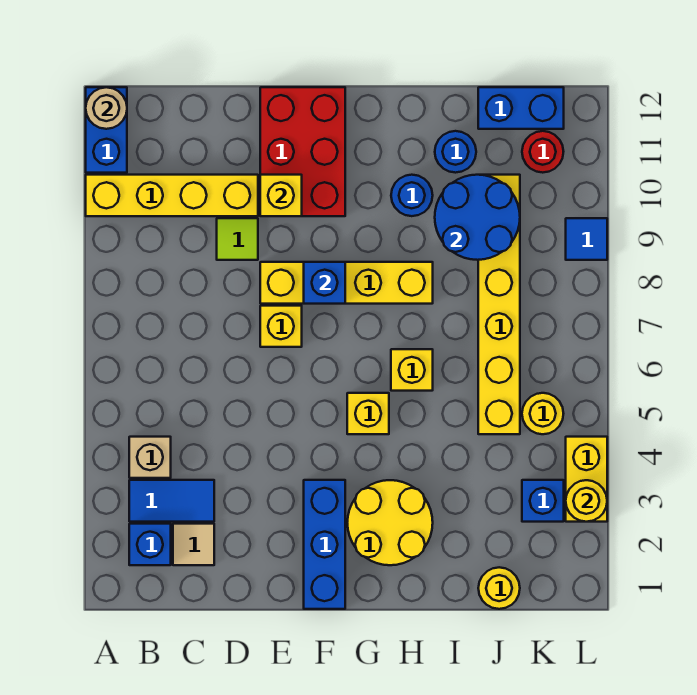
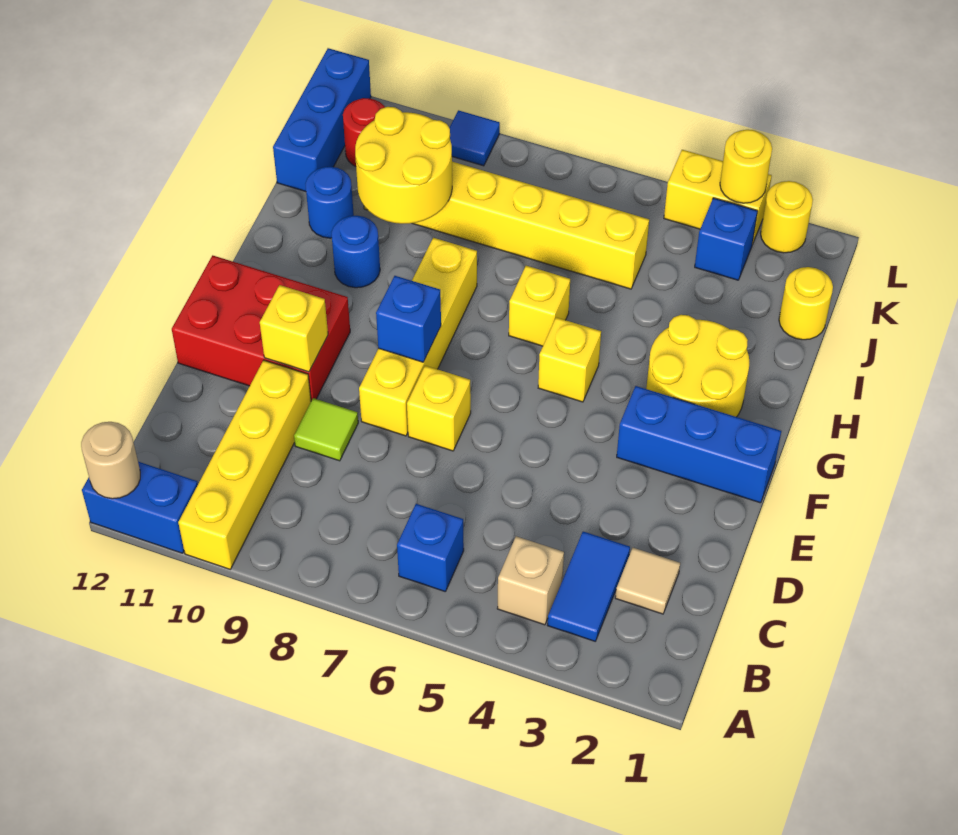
blue brick B2 level 1 -> blue brick B6 level 1
blue round brick I9:J10 level 2 -> yellow round brick I9:J10 level 2
blue brick J12:K12 level 1 -> blue brick J12:L12 level 1
yellow round brick K5 level 1 -> yellow round brick L2 level 1

